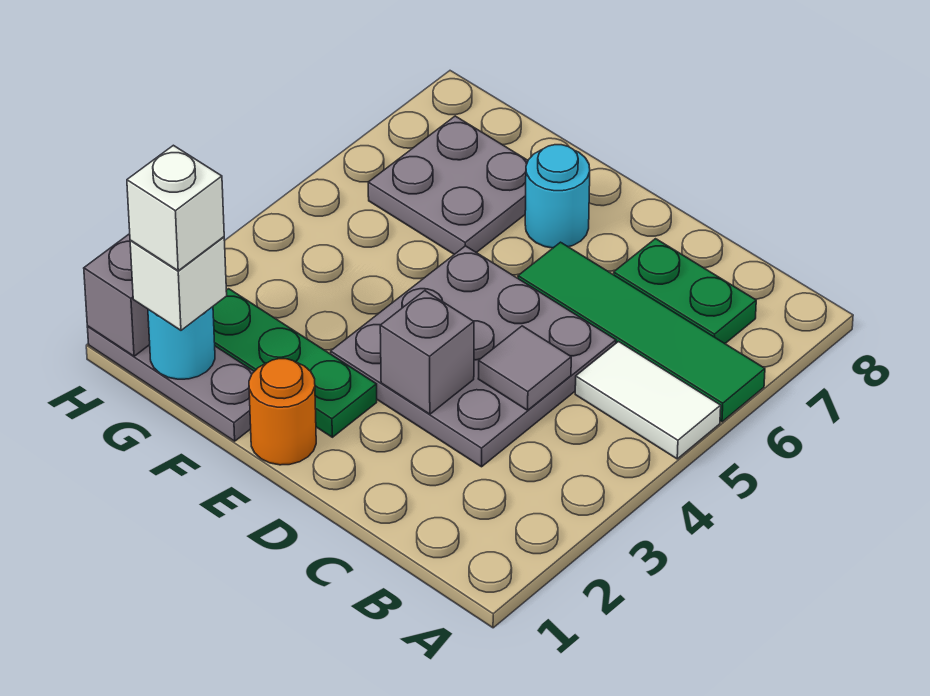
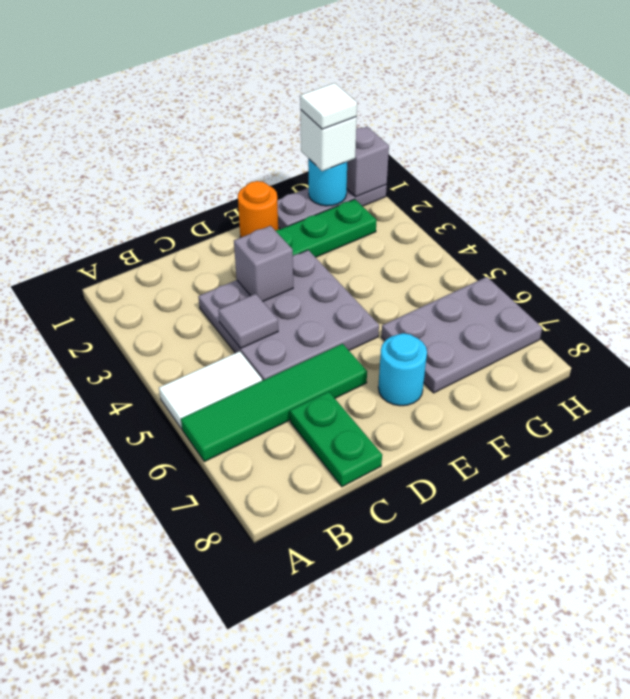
green plate B7:C7 level 1 -> green plate C7:C8 level 1
grey plate F6:G7 level 1 -> grey plate F6:H7 level 1
white brick G1 level 4 -> white tile G1 level 4

